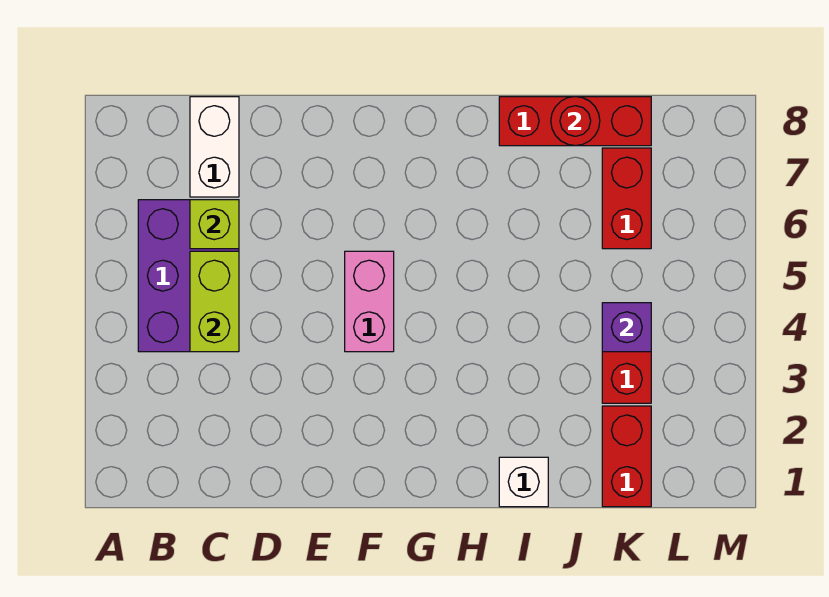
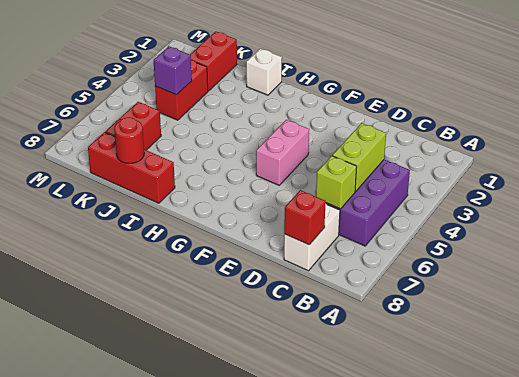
none -> red brick C8 level 2

